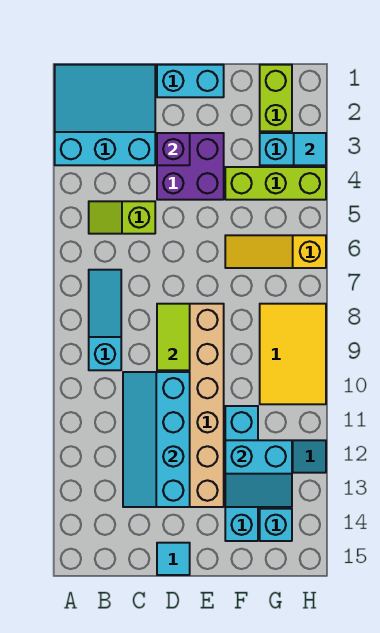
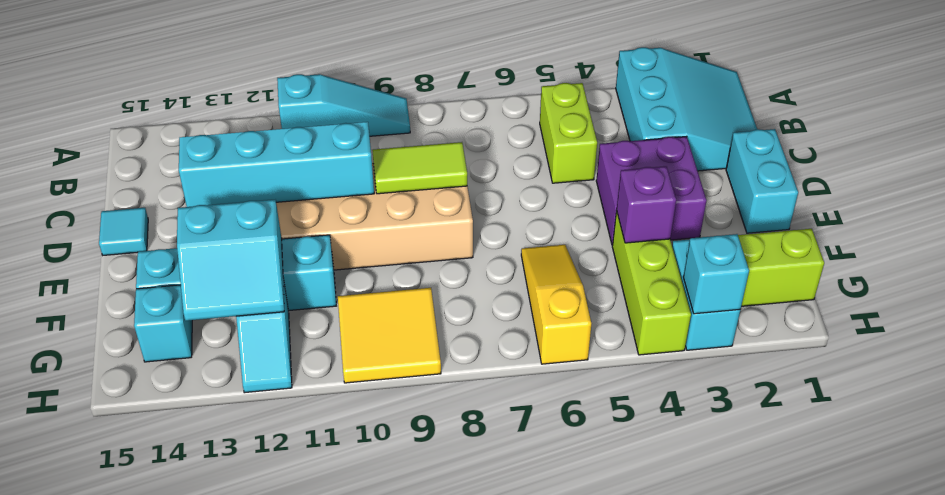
lime slope B5:C5 level 1 top C -> lime brick B5:C5 level 1
cyan slope B7:B9 level 1 top 9 -> cyan slope A9:A11 level 1 top 11
purple brick D3 level 2 -> purple brick F4 level 2
cyan slope F12:G13 level 2 top 12 -> cyan slope F12:G13 level 2 top F
yellow tile G8:H10 level 1 -> yellow tile G9:H10 level 1
cyan tile H3 level 2 -> cyan brick H3 level 2

